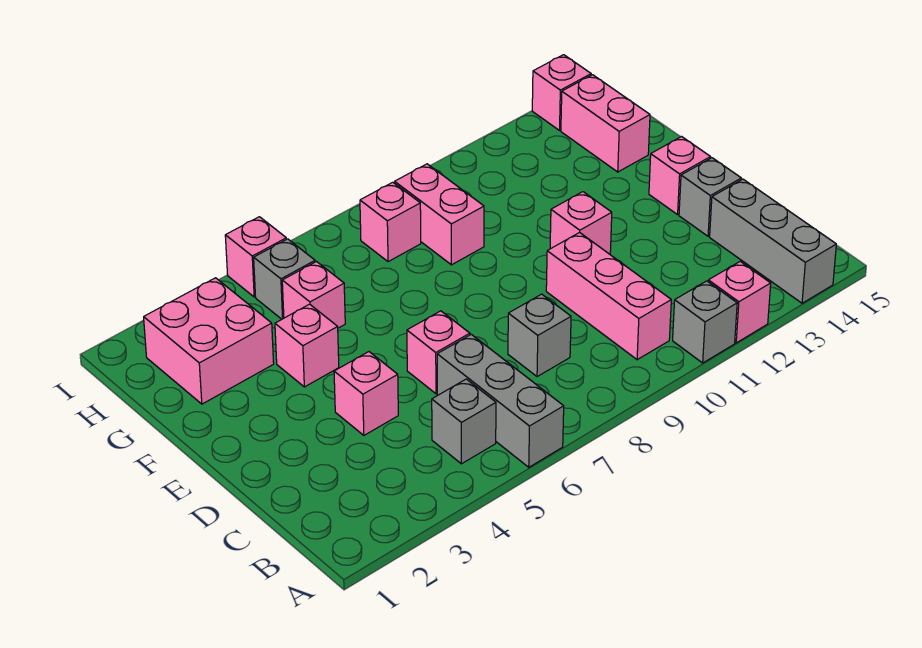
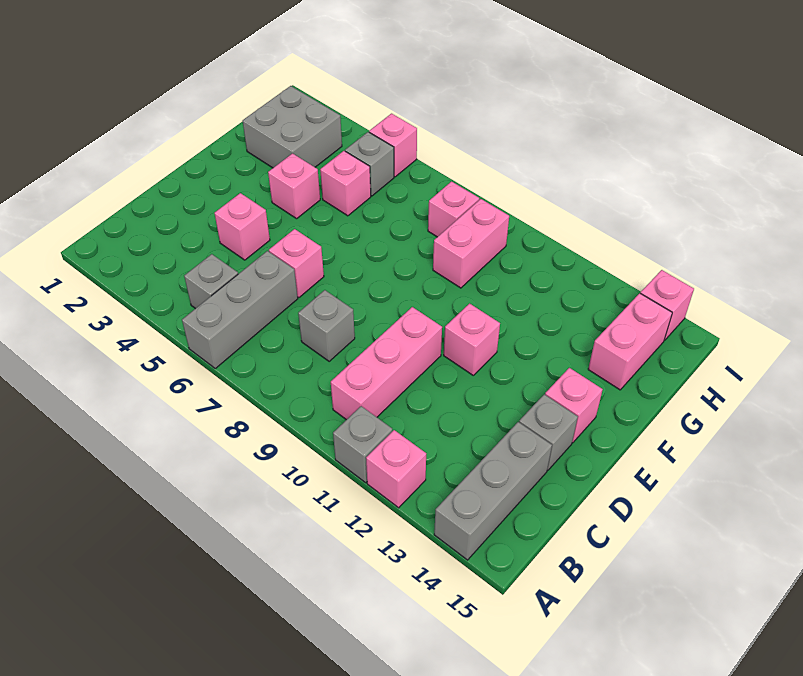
pink brick G2:H3 level 1 -> grey brick G2:H3 level 1

